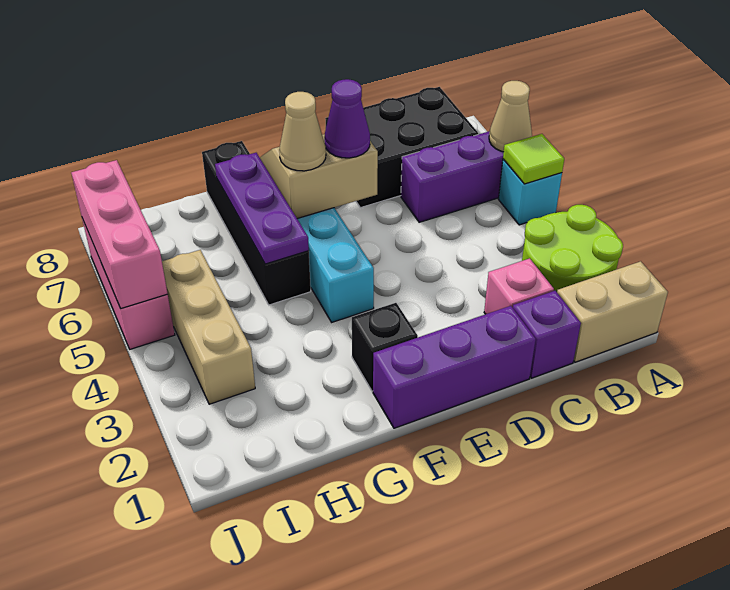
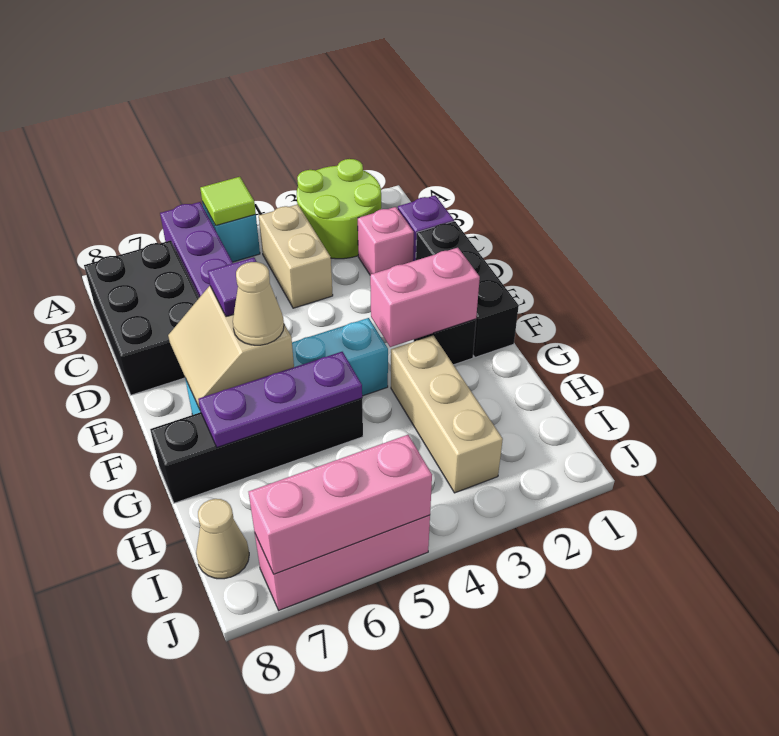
tan brick A1:B1 level 1 -> tan brick B4:C4 level 1
tan cone A6 level 2 -> tan cone I8 level 1
purple brick D1:F1 level 1 -> black brick D1:F1 level 1
purple cone E6 level 3 -> purple tile E6 level 3
none -> pink brick F2:F3 level 2
tan brick I3:I5 level 1 -> tan brick G3:I3 level 1

